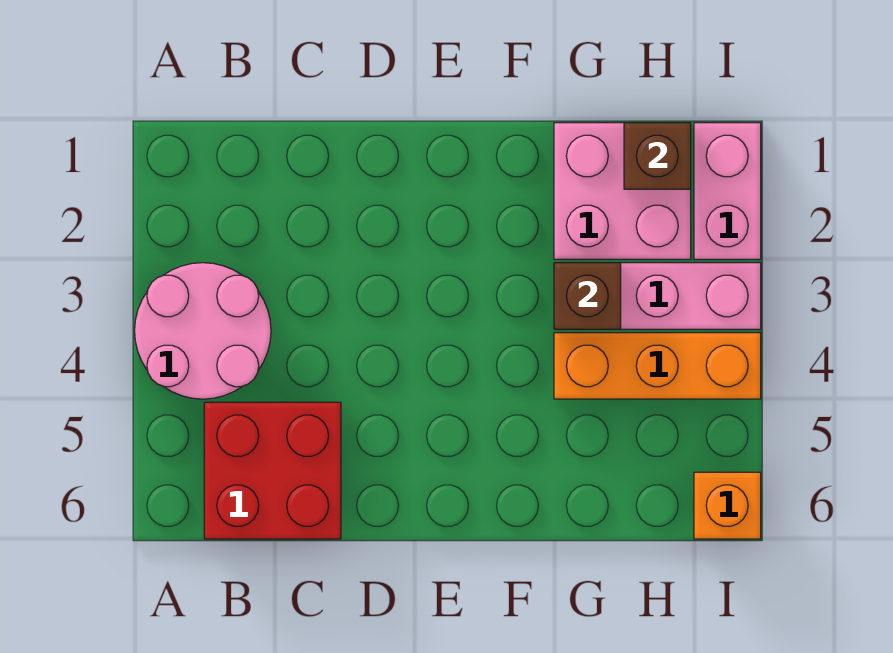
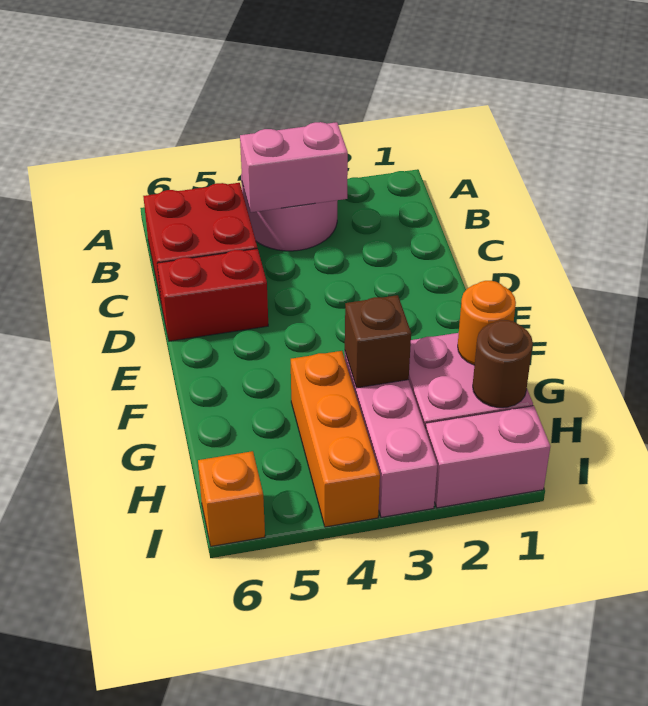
none -> pink brick B3:B4 level 2
none -> red brick D5:D6 level 1
none -> orange round brick G1 level 2
brown brick H1 level 2 -> brown round brick H1 level 2

